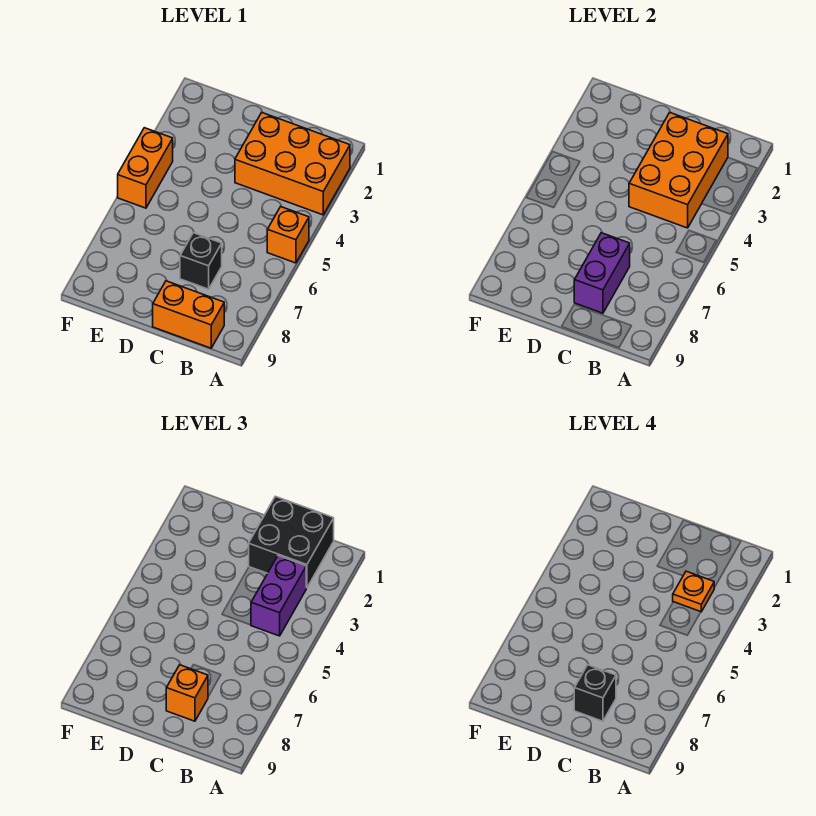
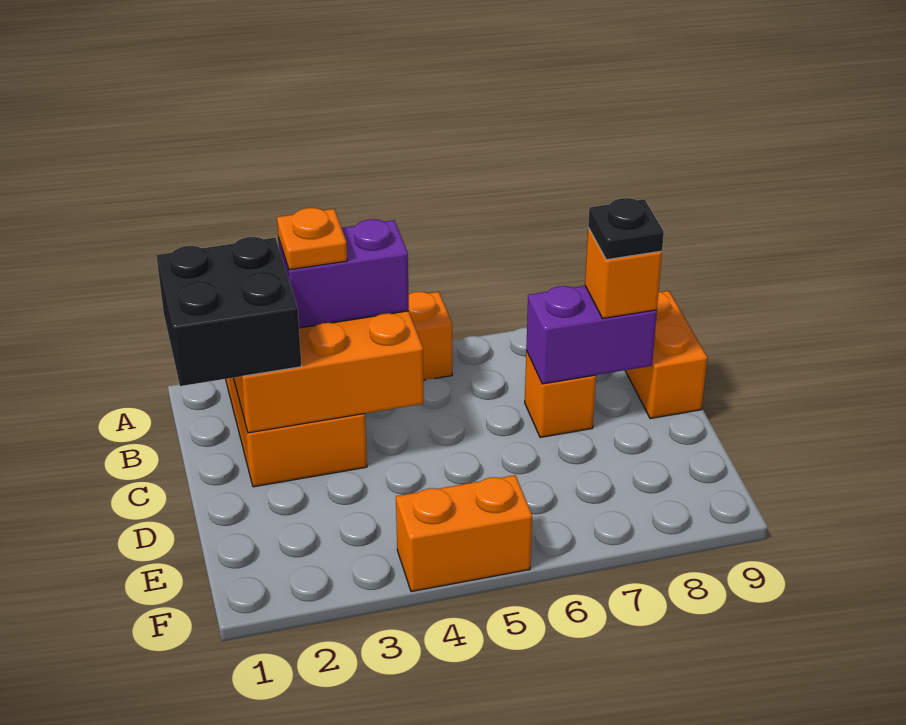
black brick C7 level 1 -> orange brick C7 level 1
black brick C8 level 4 -> black plate C8 level 4

